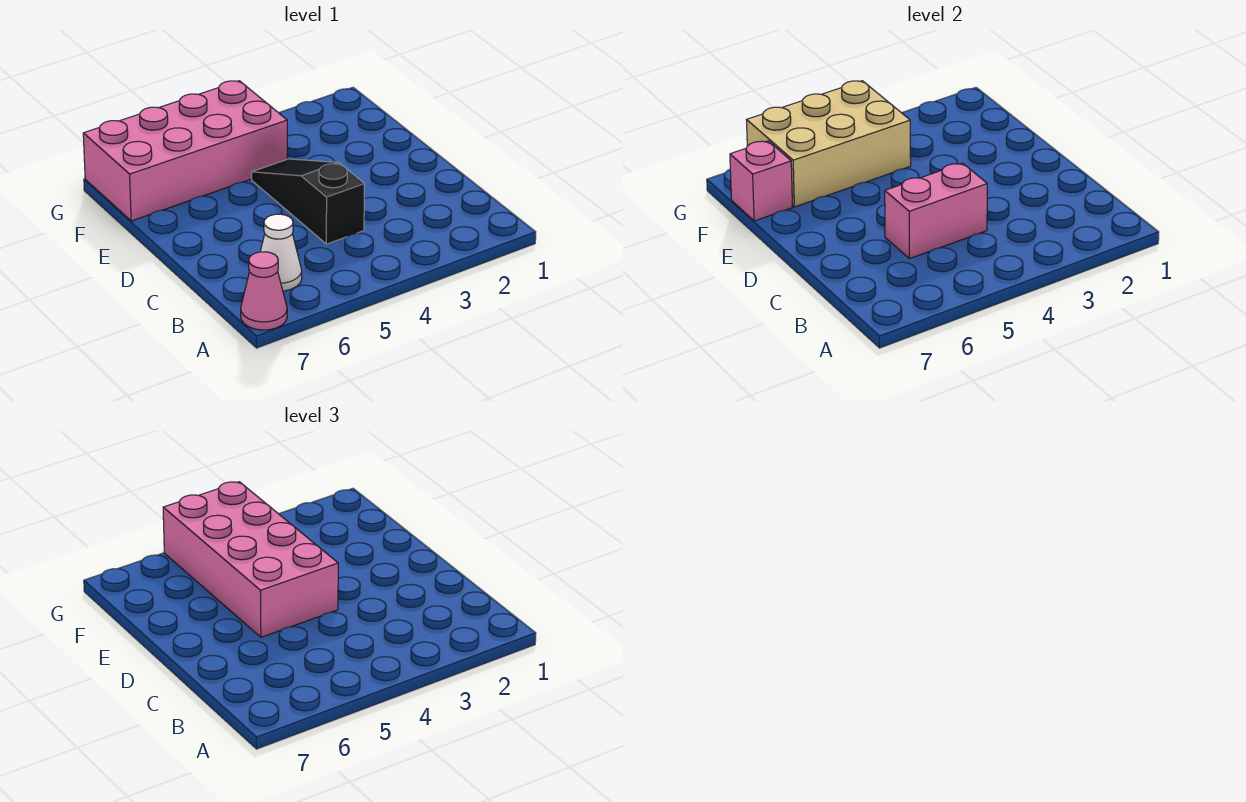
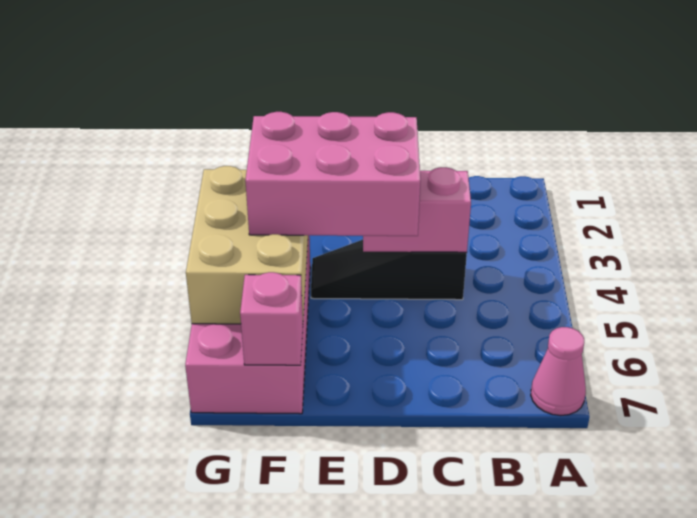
white cone B6 level 1 -> none
pink brick C4:C5 level 2 -> pink brick C4:D4 level 2
pink brick D4:G5 level 3 -> pink brick D4:F5 level 3

